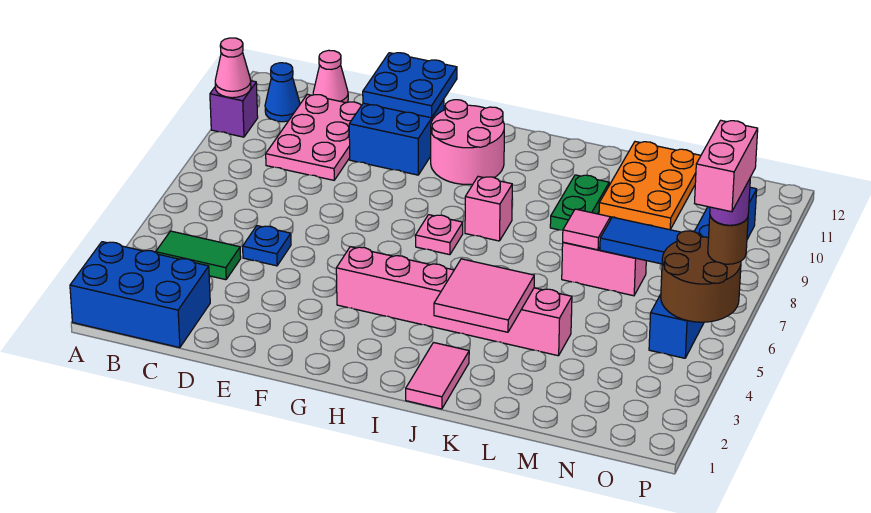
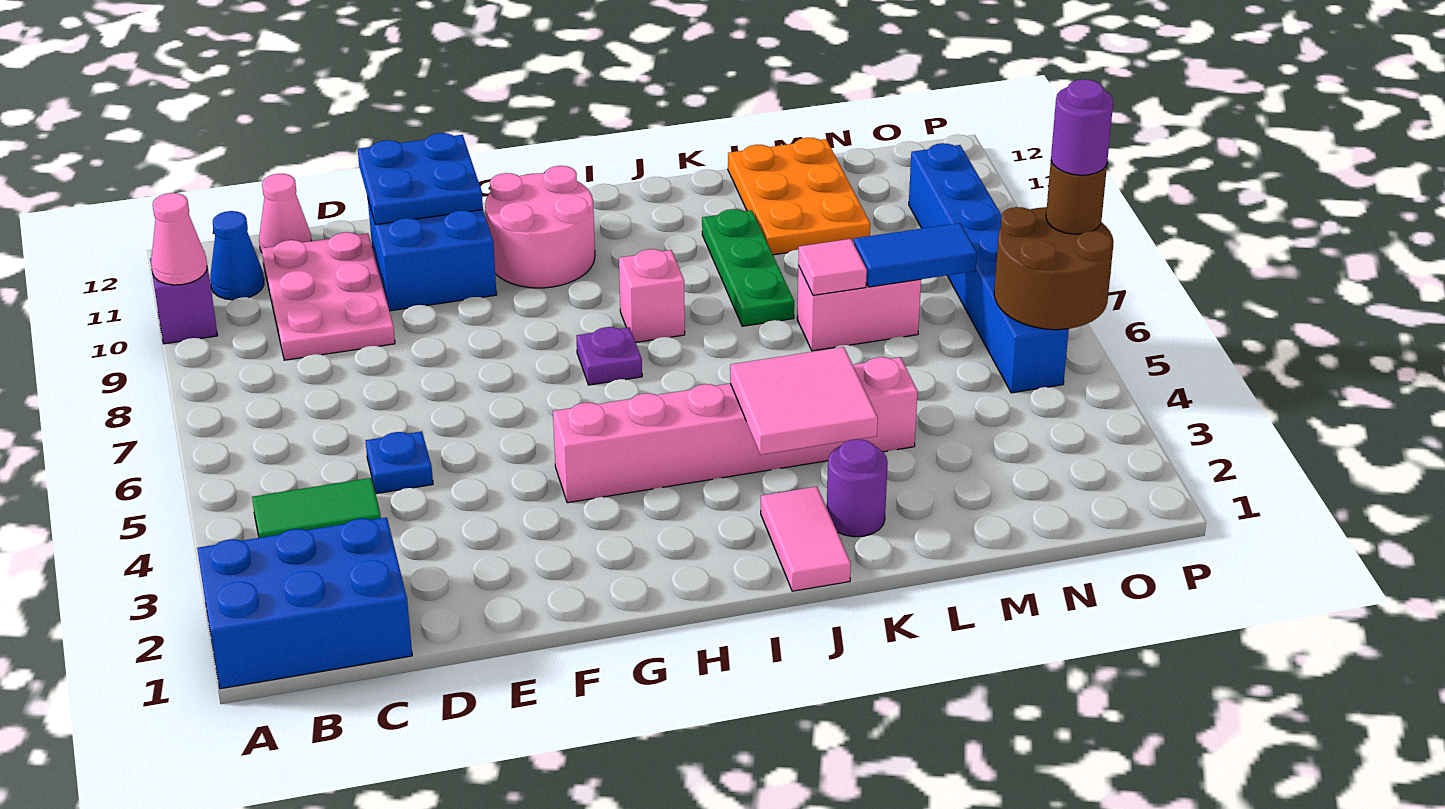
pink plate H7 level 1 -> purple plate H7 level 1
none -> purple round brick K2 level 1
green plate K9:K10 level 1 -> green plate K8:K10 level 1
pink brick P5:P6 level 5 -> none

